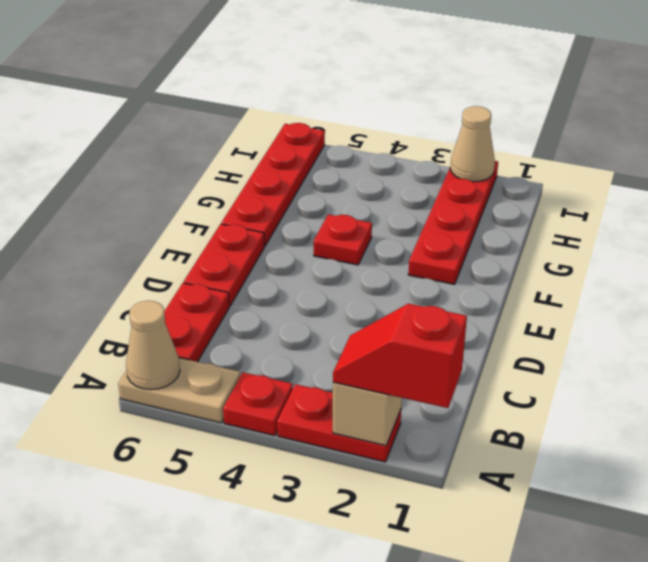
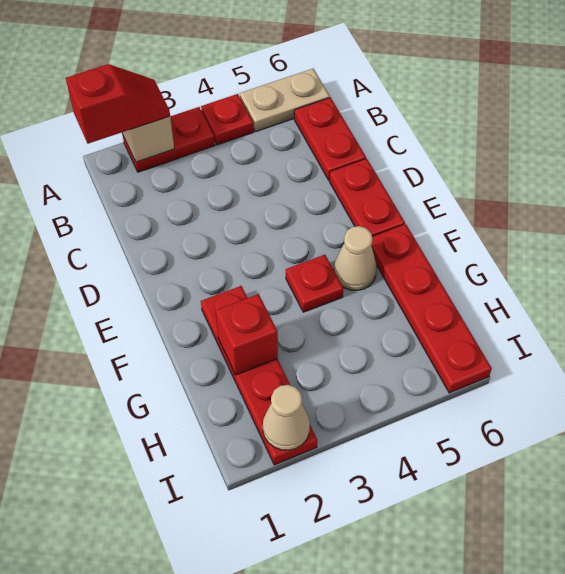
tan cone A6 level 2 -> tan cone F5 level 1
none -> red brick G2 level 2

